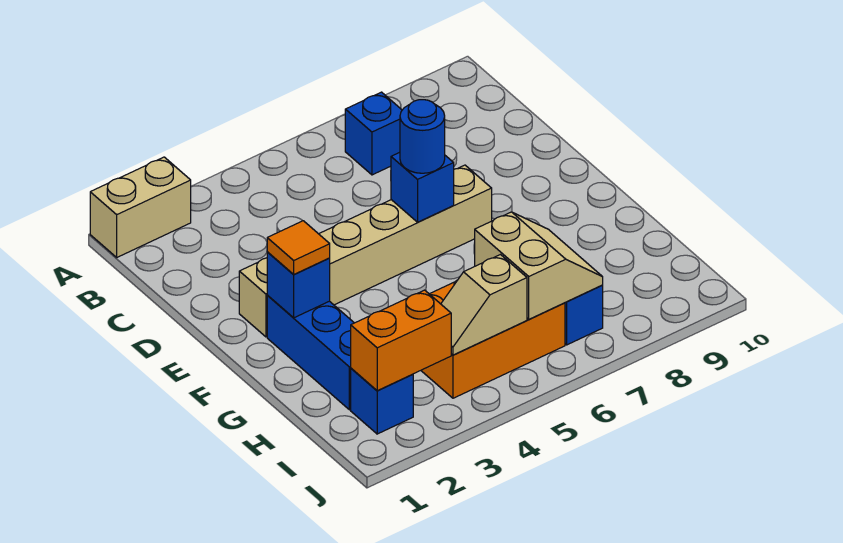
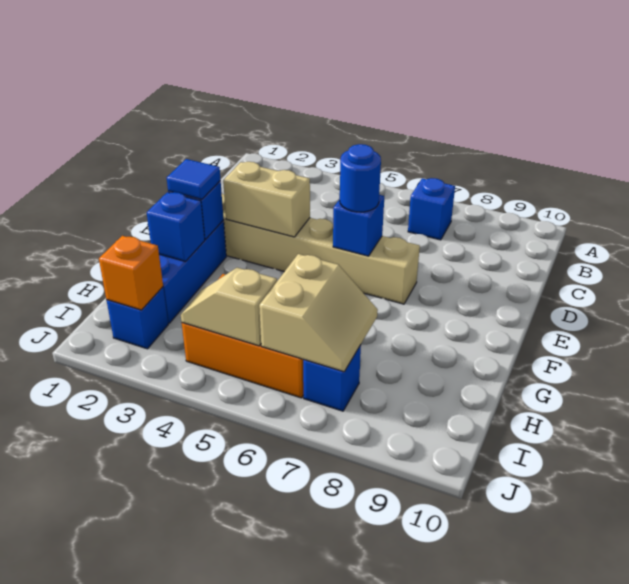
tan brick A1:A2 level 1 -> tan brick E3:E4 level 2
orange tile F2 level 3 -> blue tile F2 level 3
none -> blue brick G2 level 2
orange brick I2:I3 level 2 -> orange brick I2 level 2

